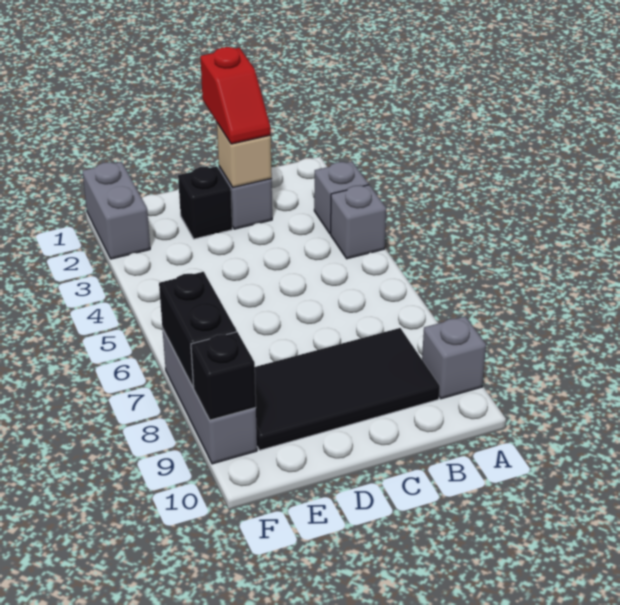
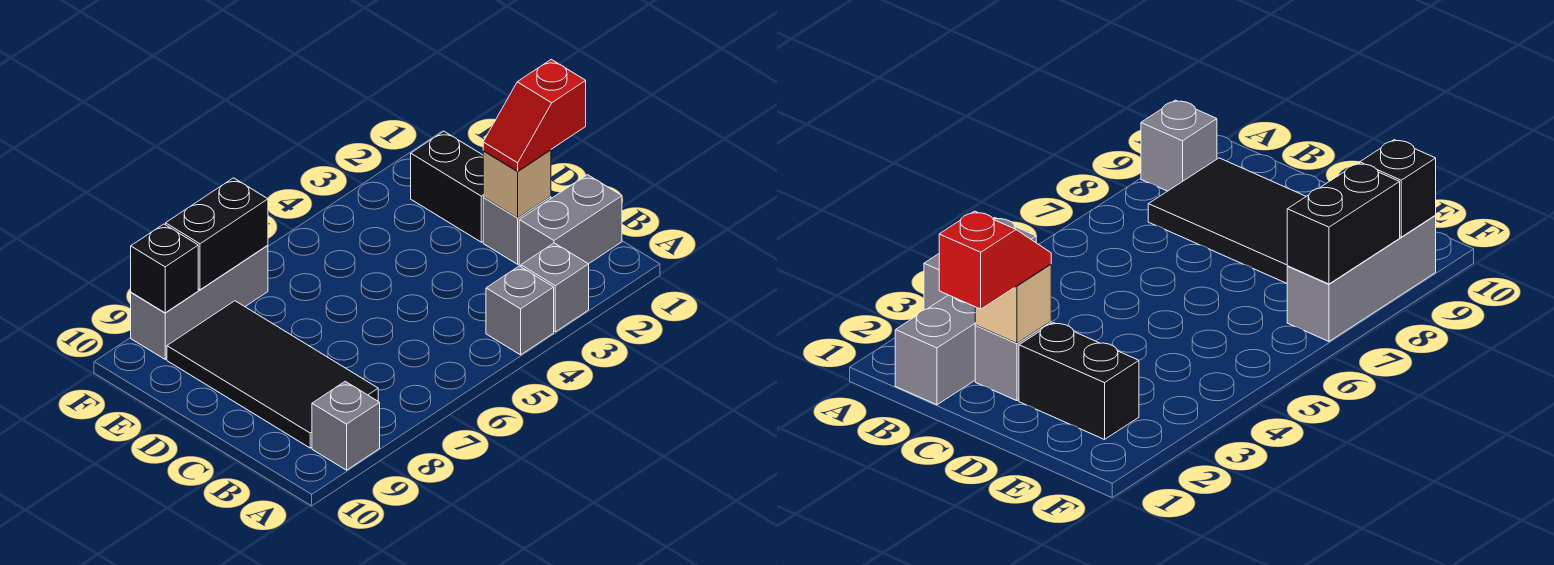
black brick D2 level 1 -> black brick D2:E2 level 1
grey brick F1:F2 level 1 -> grey brick B1:B2 level 1

